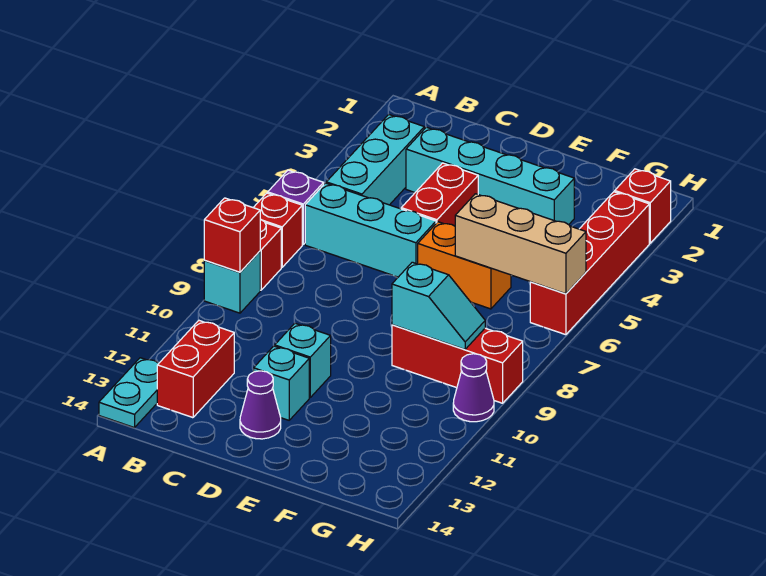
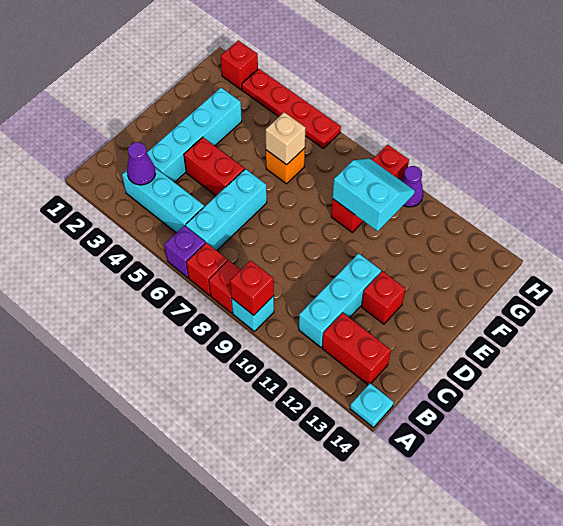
cyan plate A13:A14 level 1 -> cyan plate A14 level 1
cyan brick D11 level 1 -> cyan brick B11:D11 level 1
cyan brick D12 level 1 -> red brick D12 level 1
purple cone D13 level 1 -> purple cone B3 level 2
orange brick E6:F6 level 1 -> orange brick F6 level 1
tan brick F6:H6 level 2 -> tan brick F6 level 2
cyan slope F9:G9 level 2 top F -> cyan slope F9:G10 level 2 top F
red brick H3:H6 level 1 -> red plate H3:H6 level 1

